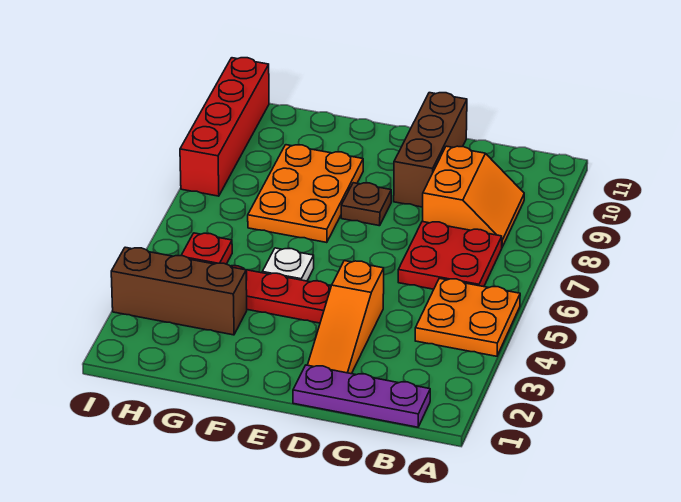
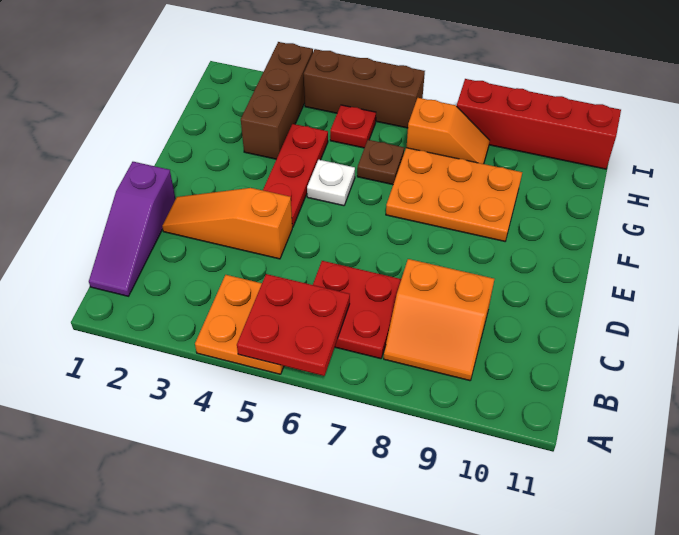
none -> red plate A5:B6 level 2
purple plate B1:D1 level 1 -> purple slope B1:D1 level 1 top D
brown brick D9:D11 level 1 -> brown brick I4:I6 level 1
brown plate E8 level 1 -> brown plate G6 level 1
none -> orange slope H7:H8 level 1 top 7

